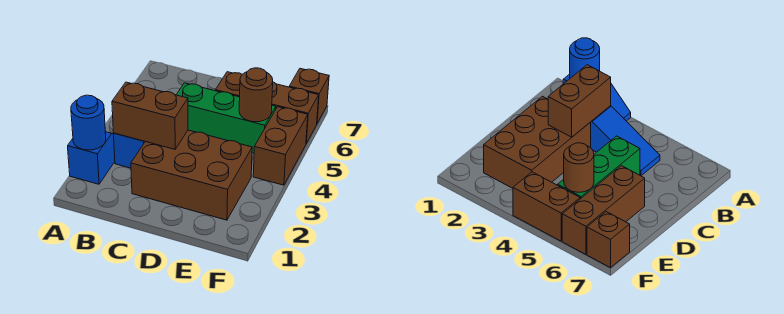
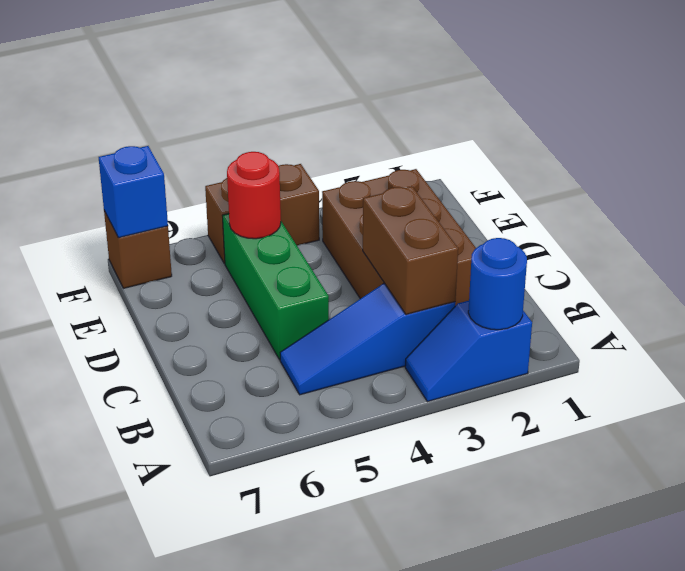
brown brick D6:F6 level 1 -> none
brown round brick E5 level 2 -> red round brick E5 level 2
none -> blue brick F7 level 2

